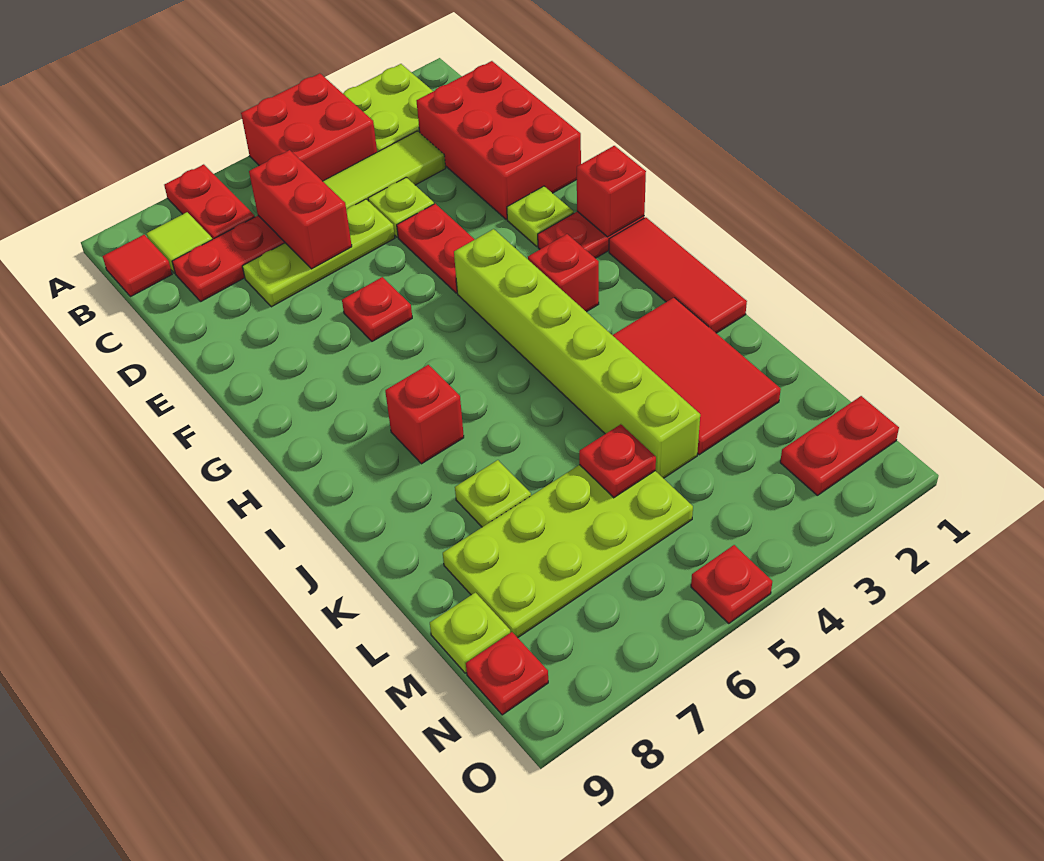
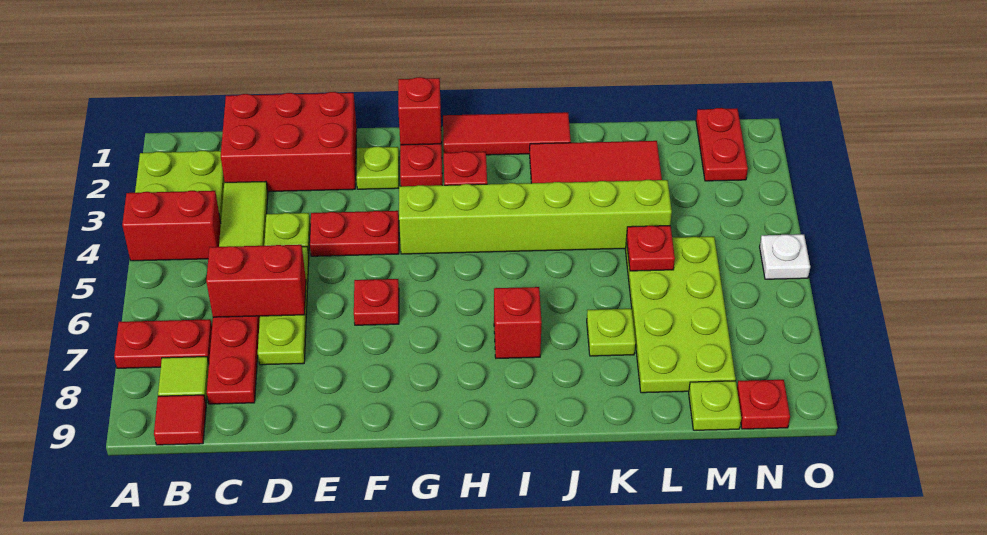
red brick A4:B5 level 1 -> red brick A4:B4 level 1
red plate O5 level 1 -> white plate O5 level 1

